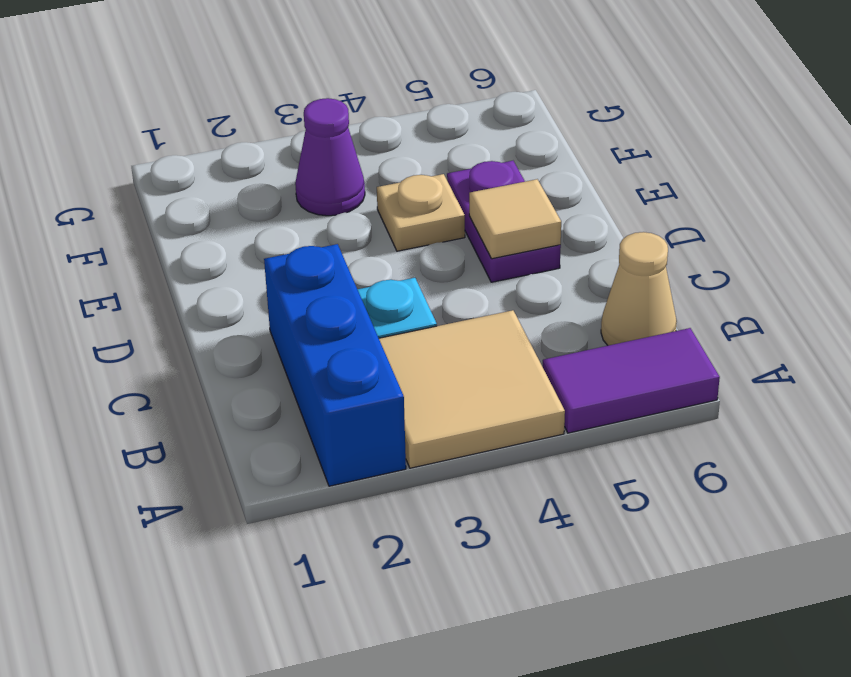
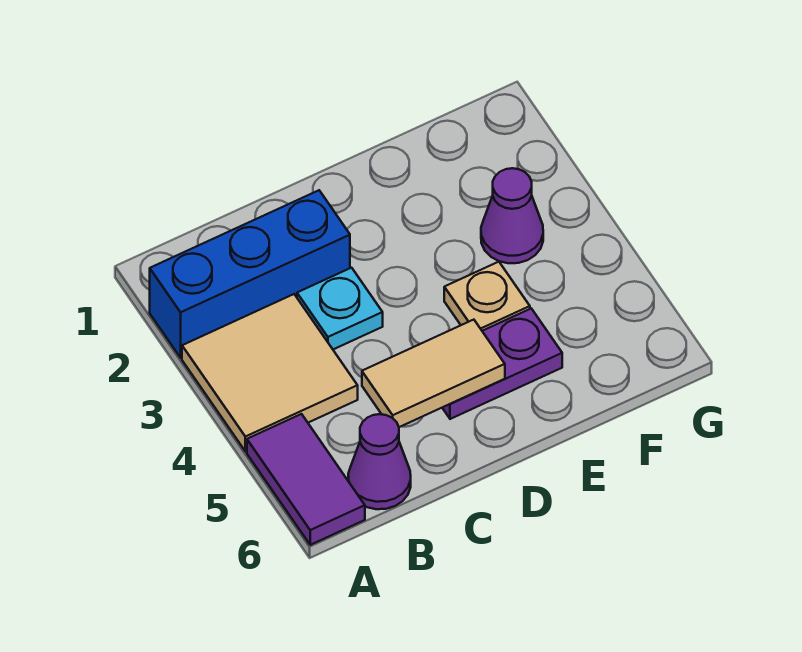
tan cone B6 level 1 -> purple cone B6 level 1
tan tile D5 level 2 -> tan tile C5:D5 level 2

